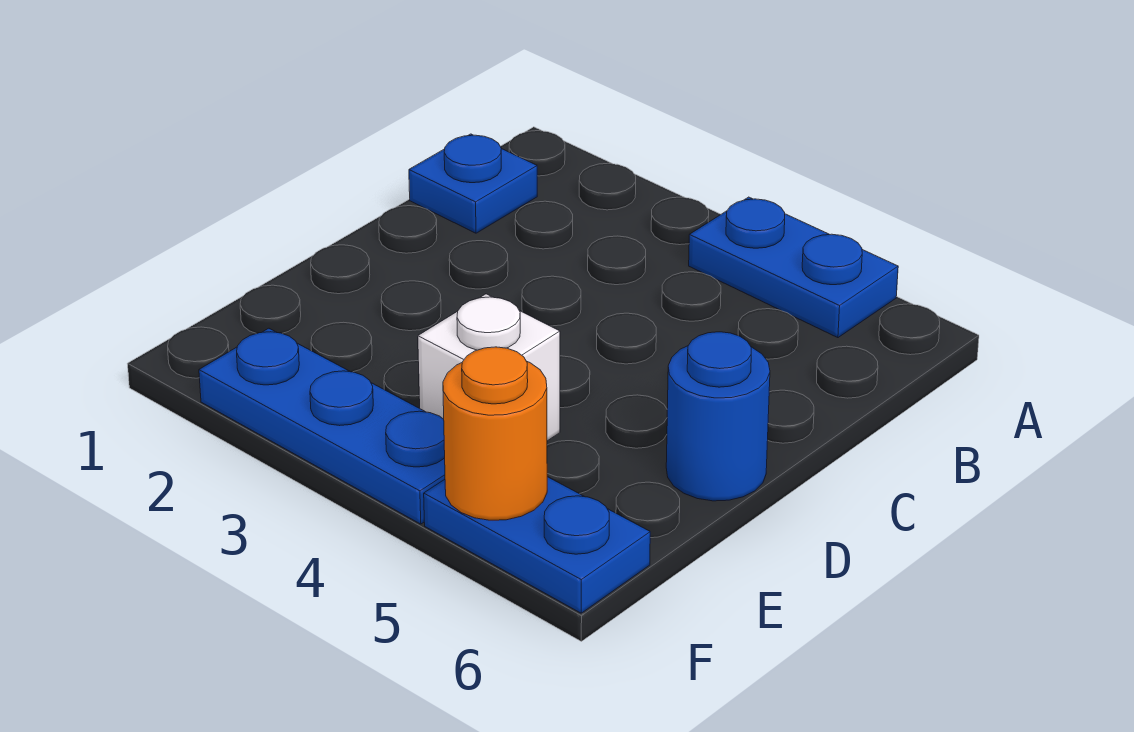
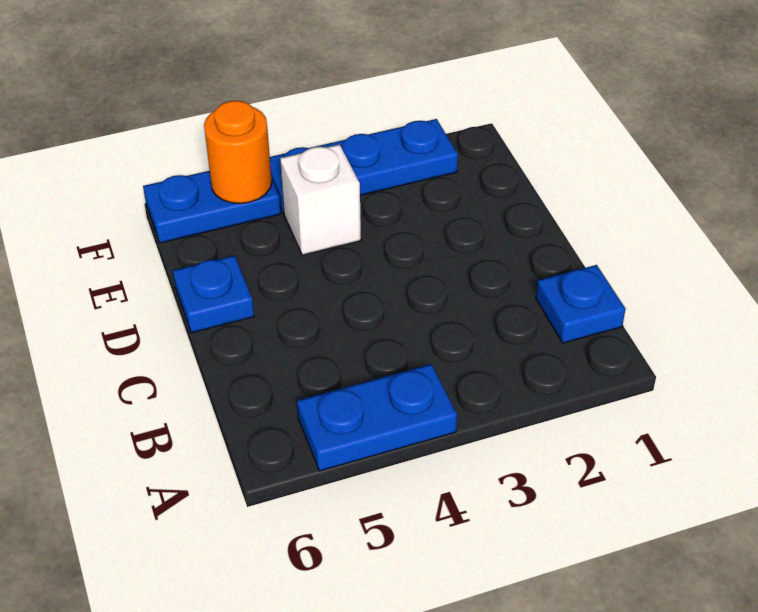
blue round brick D6 level 1 -> blue plate D6 level 1

